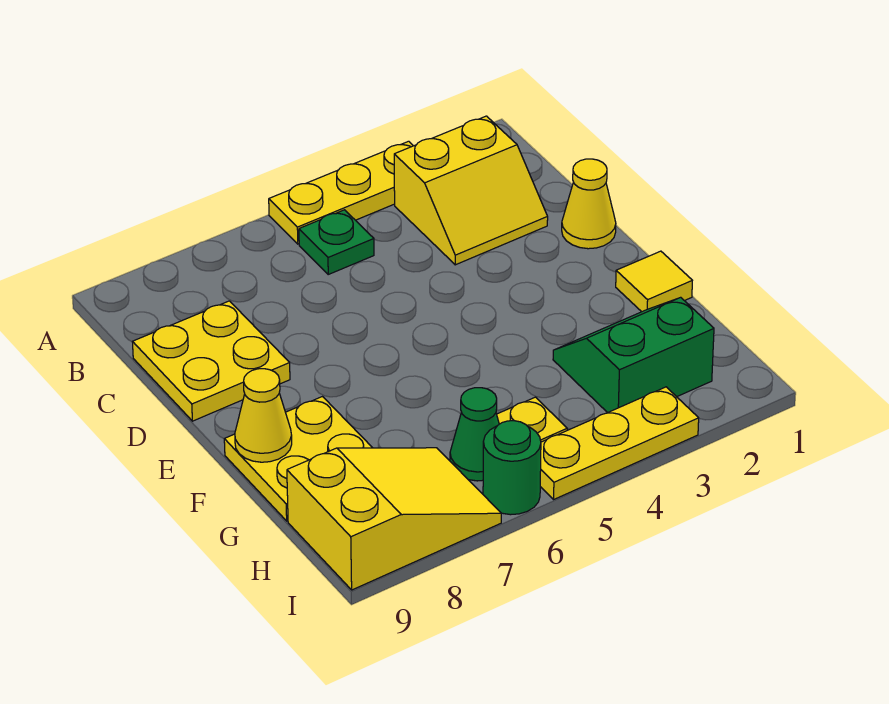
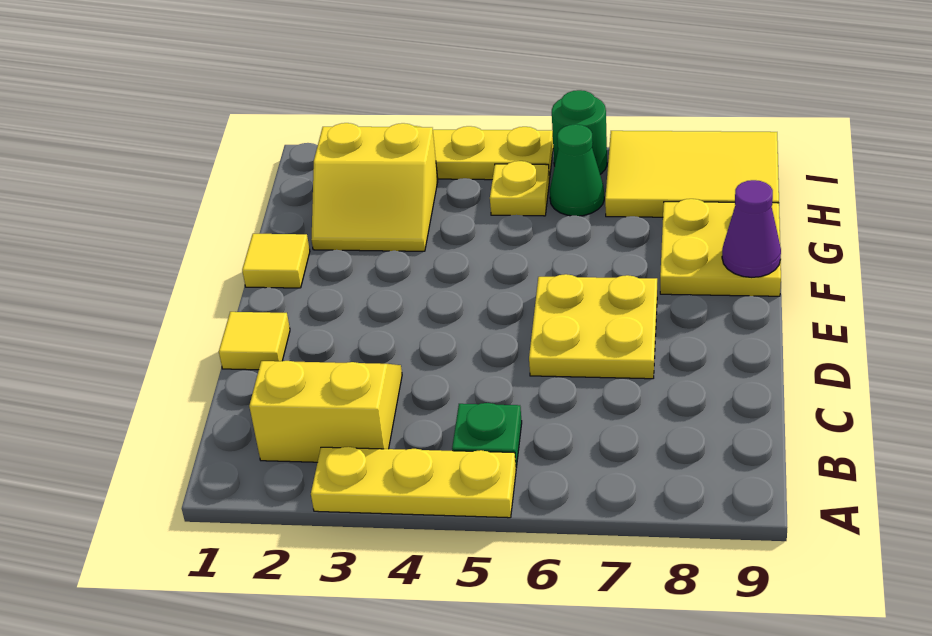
yellow plate C8:D9 level 1 -> yellow plate D6:E7 level 1
yellow cone D1 level 1 -> yellow tile D1 level 1
yellow cone F9 level 2 -> purple cone F9 level 2
green slope G2:H3 level 1 top H -> yellow slope G2:H3 level 1 top H
yellow slope H7:I9 level 1 top 9 -> yellow tile H7:I9 level 1

